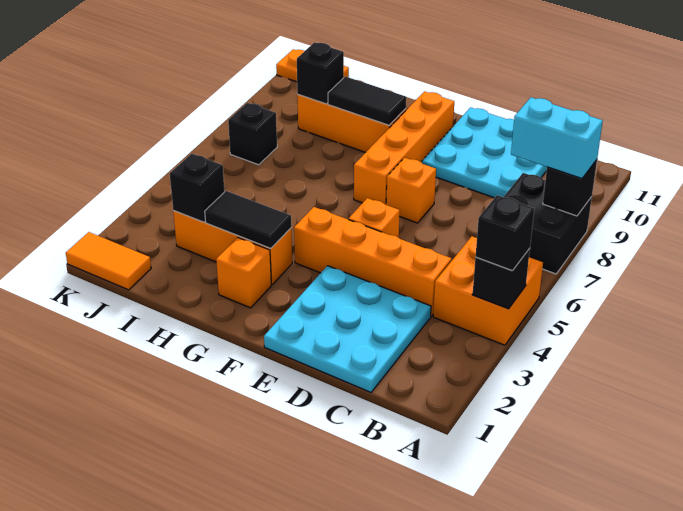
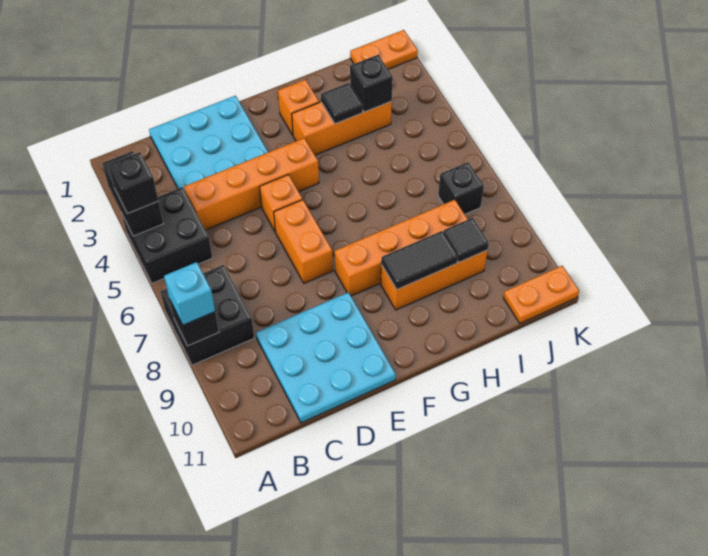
orange brick A4:B5 level 1 -> black brick A4:B5 level 1
black brick A4 level 2 -> black brick A3:A4 level 2
cyan brick A8:B8 level 3 -> cyan brick A8 level 3
orange brick E7 level 1 -> orange brick E6:E7 level 1
orange brick F7:F10 level 1 -> orange brick F8:I8 level 1
black tile G3:H3 level 2 -> black tile H3 level 2
black brick I9 level 2 -> black tile I9 level 2
orange tile J1:K1 level 1 -> orange plate J1:K1 level 1

